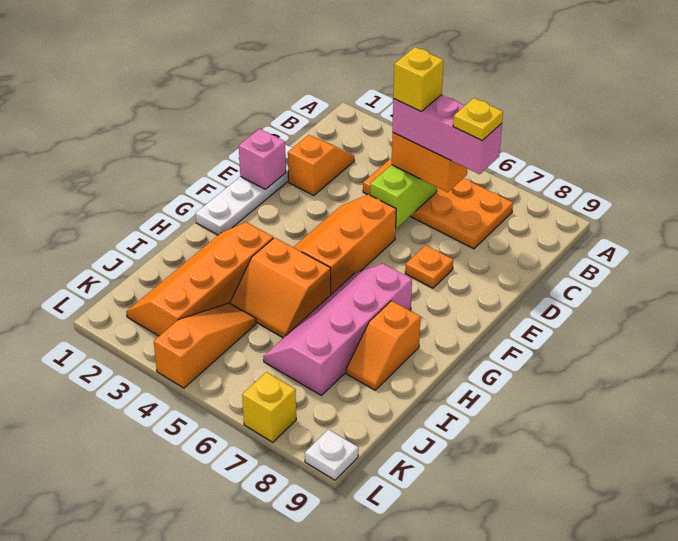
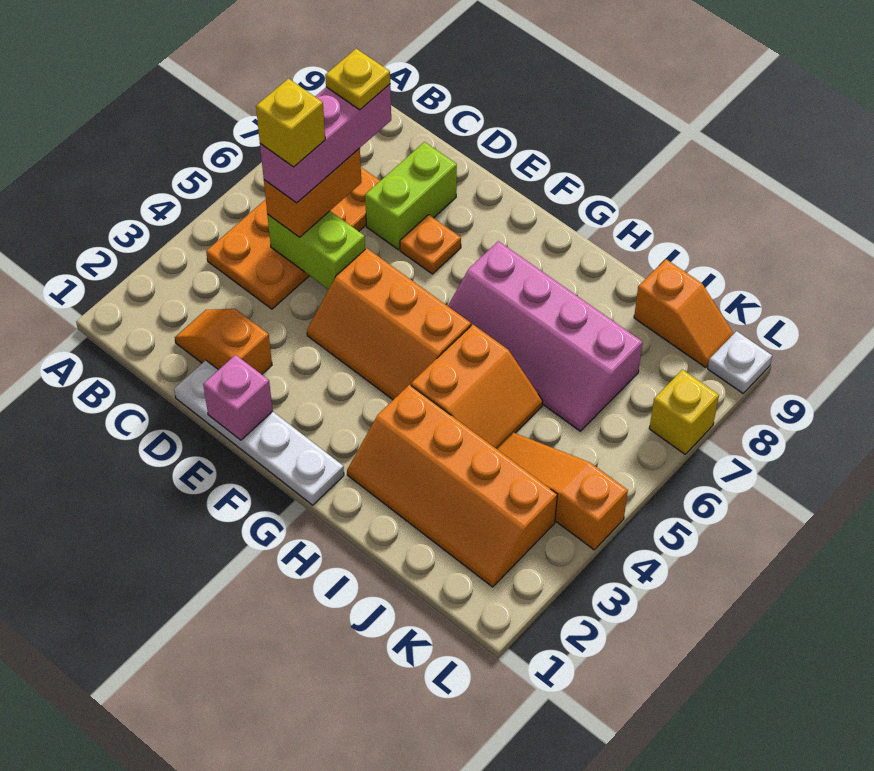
none -> lime brick D7:D8 level 1
orange slope H8:I8 level 1 top H -> orange slope J9:K9 level 1 top J

